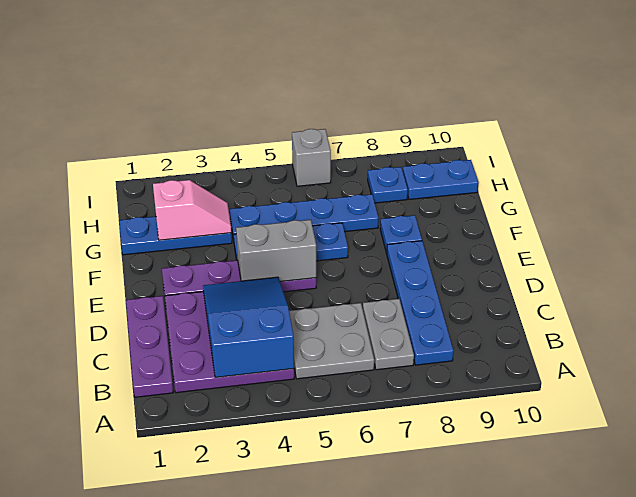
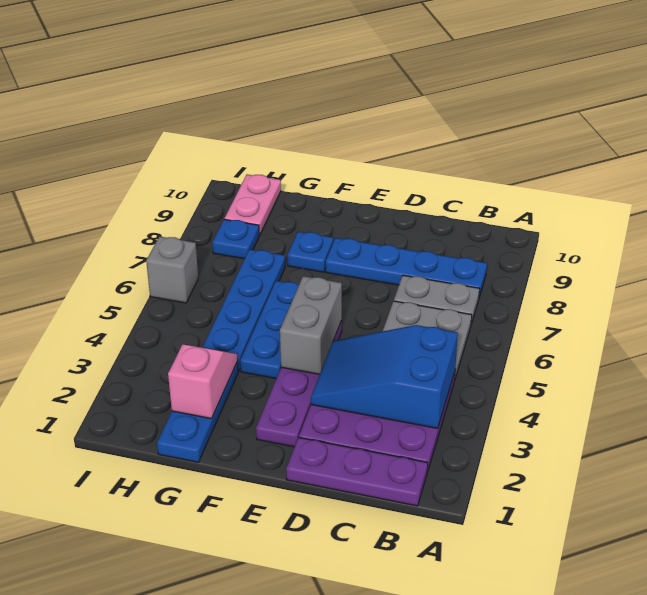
blue plate H9:H10 level 1 -> pink plate H9:H10 level 1

